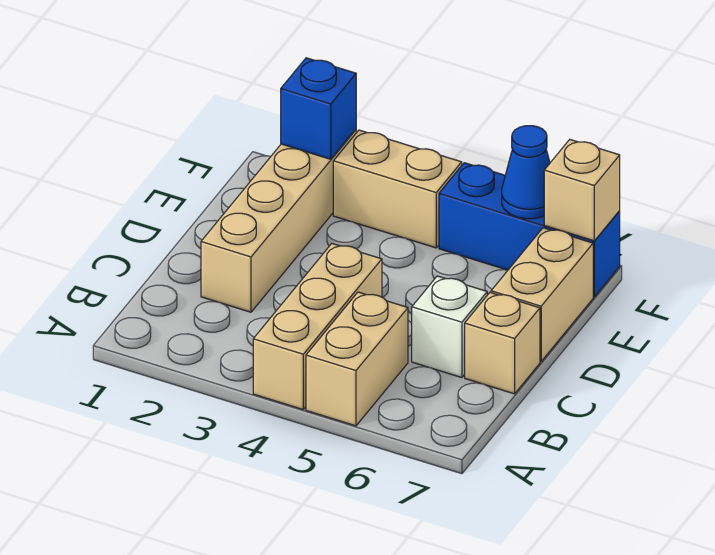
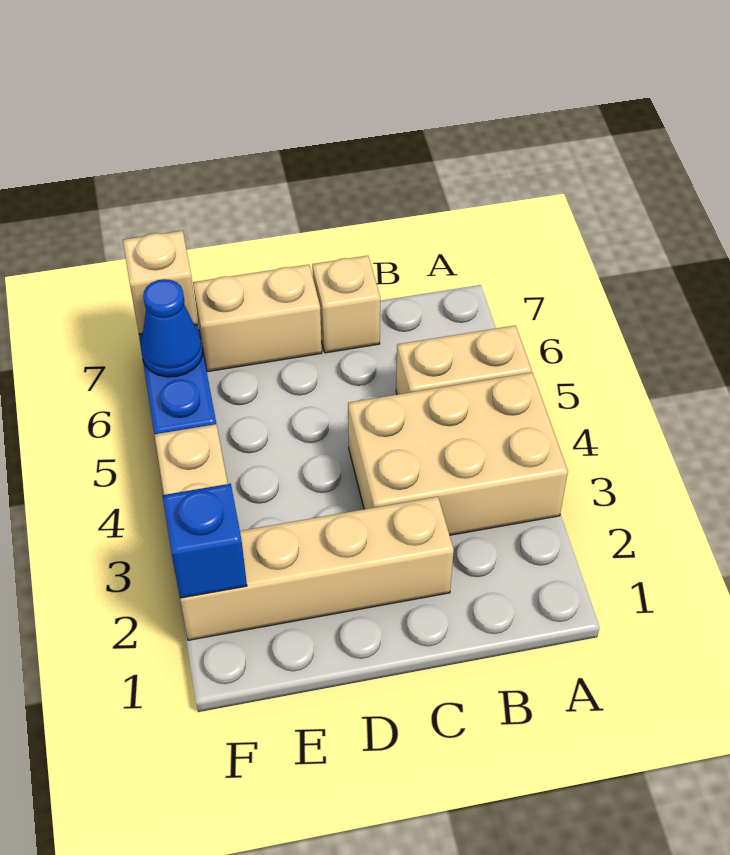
tan brick A4:C4 level 1 -> tan brick A3:C4 level 1
white brick C6 level 1 -> none

